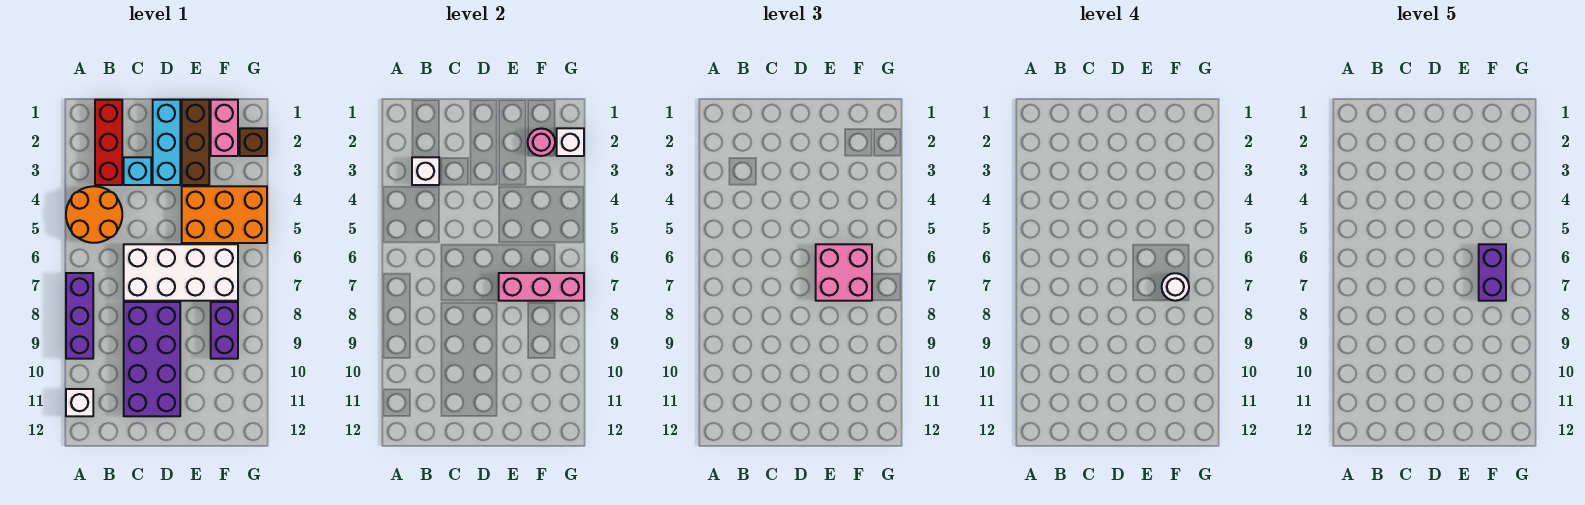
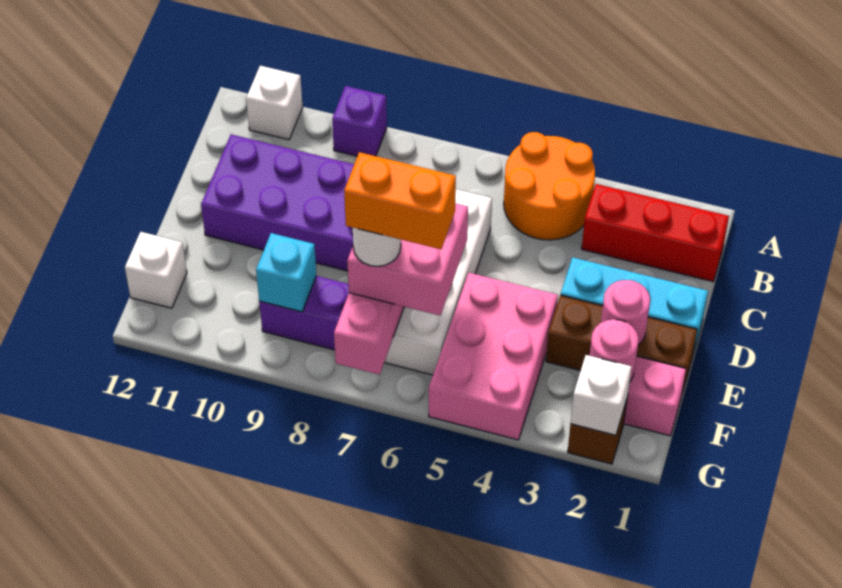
purple brick A7:A9 level 1 -> purple brick A9 level 1
white brick B3 level 2 -> white brick F12 level 1
cyan brick C3 level 1 -> cyan brick F9 level 2
none -> pink round brick E2 level 2
orange brick E4:G5 level 1 -> pink brick E4:G5 level 1
purple brick F6:F7 level 5 -> orange brick F6:F7 level 5

